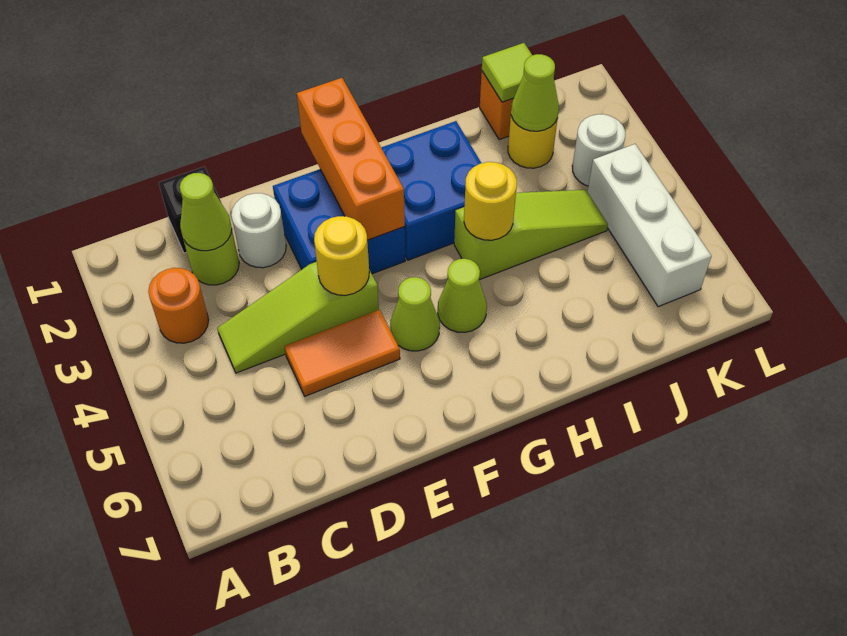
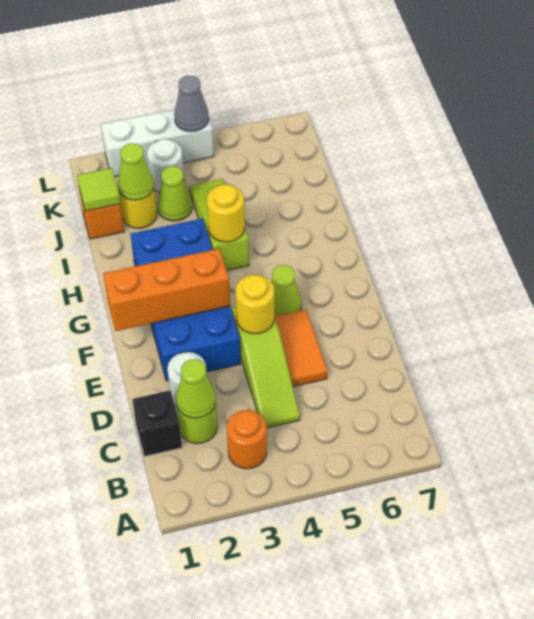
lime cone G5 level 1 -> lime cone J3 level 1
white brick K4:K6 level 1 -> white brick L2:L4 level 1
none -> grey cone L4 level 2

